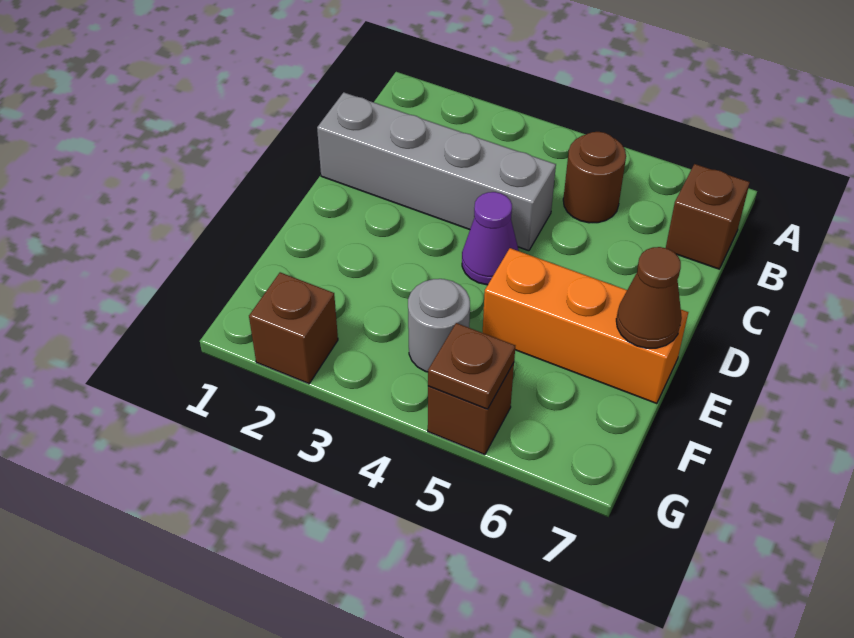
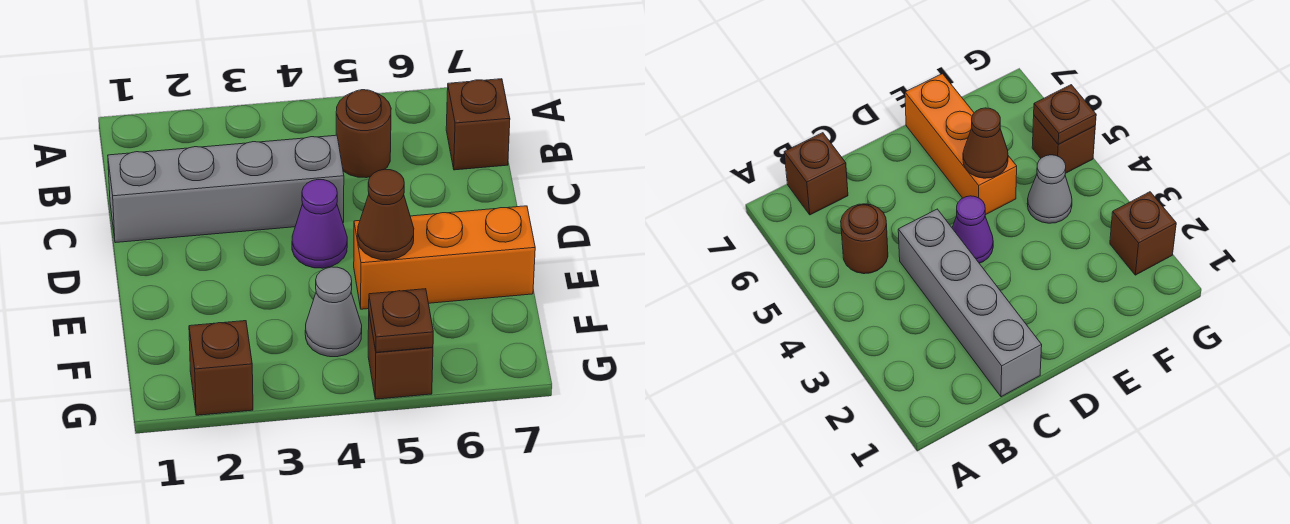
brown cone E7 level 2 -> brown cone E5 level 2
grey round brick F4 level 1 -> grey cone F4 level 1

